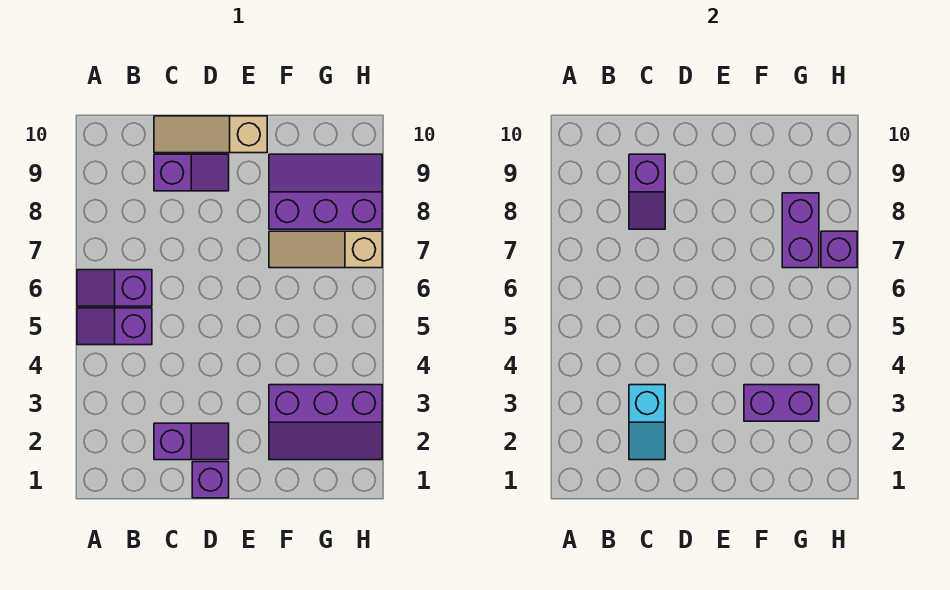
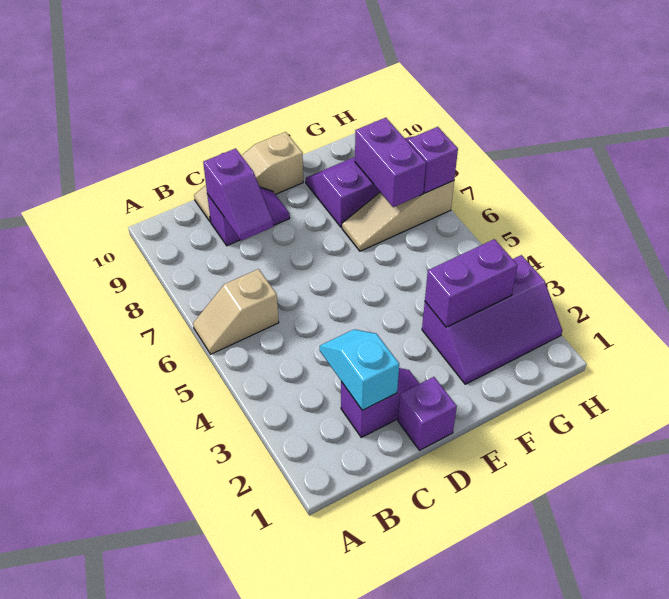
purple slope A5:B5 level 1 top B -> none
purple slope A6:B6 level 1 top B -> tan slope A6:B6 level 1 top B
cyan slope C2:C3 level 2 top 3 -> cyan slope C2:C3 level 2 top 2

